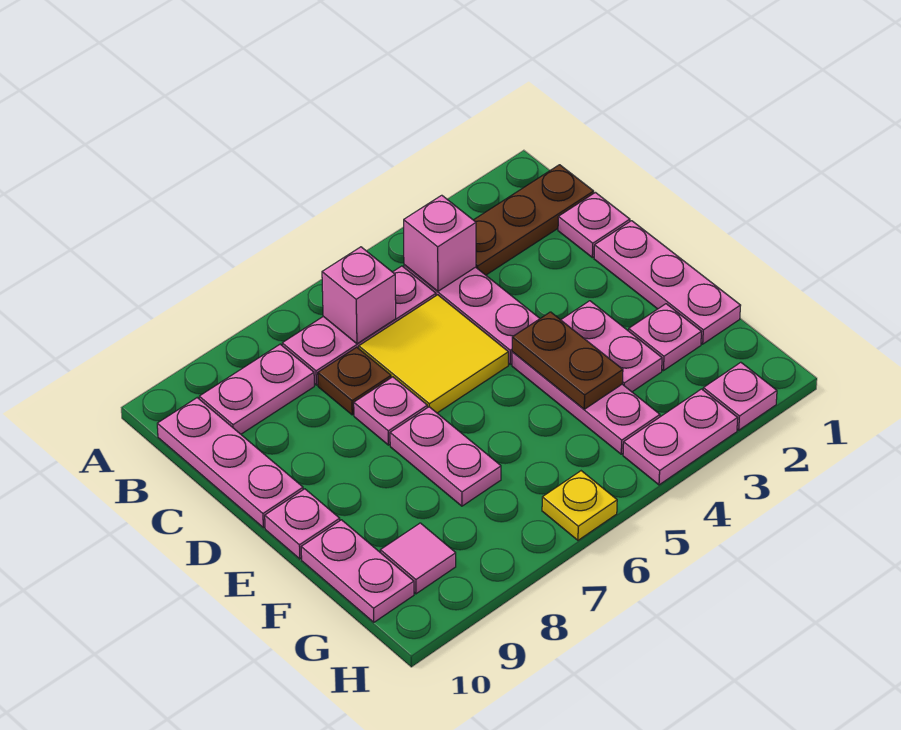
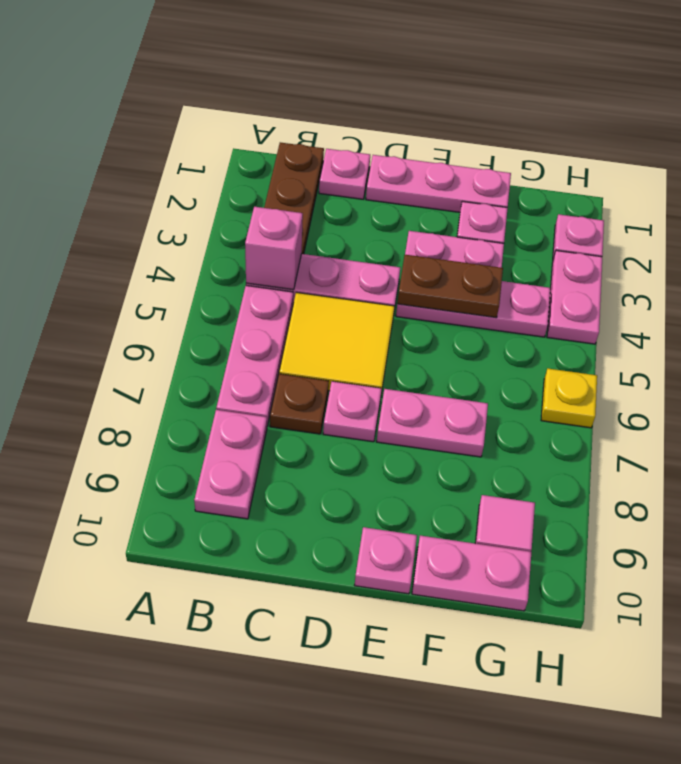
pink brick B6 level 2 -> none
pink plate B10:D10 level 1 -> none

